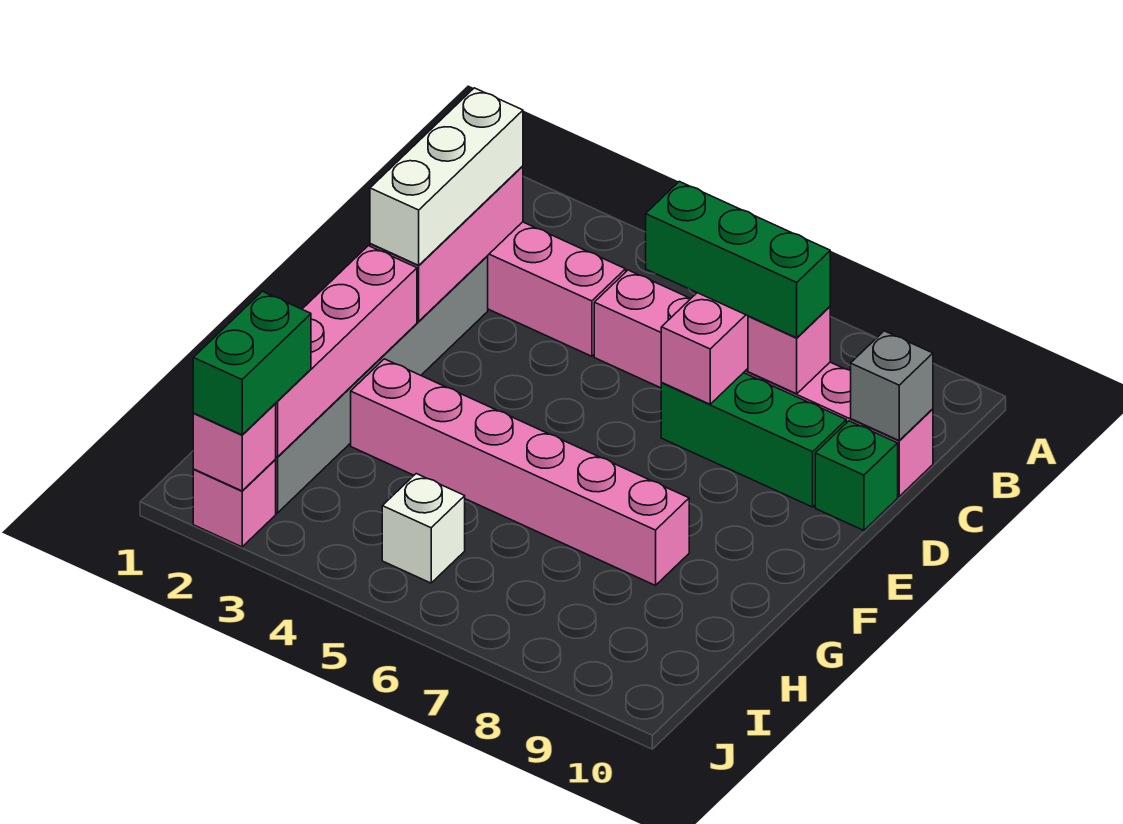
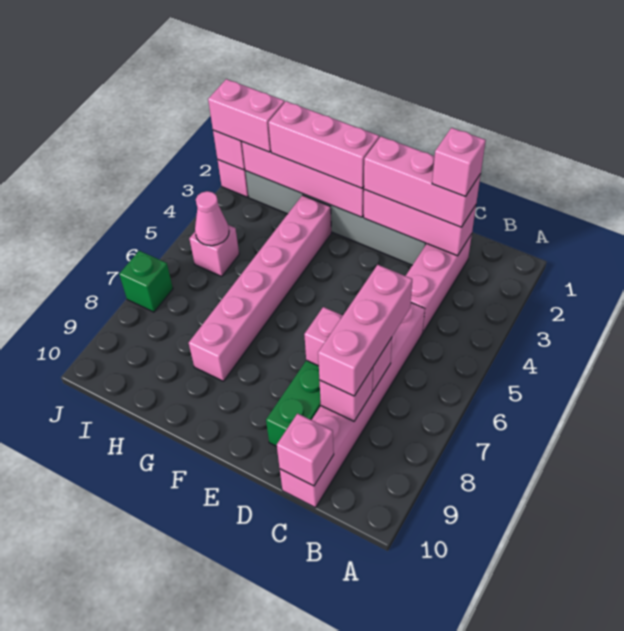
white brick C2:E2 level 3 -> pink brick C2:E2 level 3
none -> pink brick C2 level 4
green brick C6:C8 level 3 -> pink brick C6:C8 level 3
grey brick C10 level 2 -> pink brick C10 level 2
green brick D10 level 1 -> green brick J7 level 1
none -> pink brick F2:H2 level 3
green brick I2:J2 level 3 -> pink brick I2:J2 level 3
white brick I5 level 1 -> pink brick I5 level 1
none -> pink cone I5 level 2

